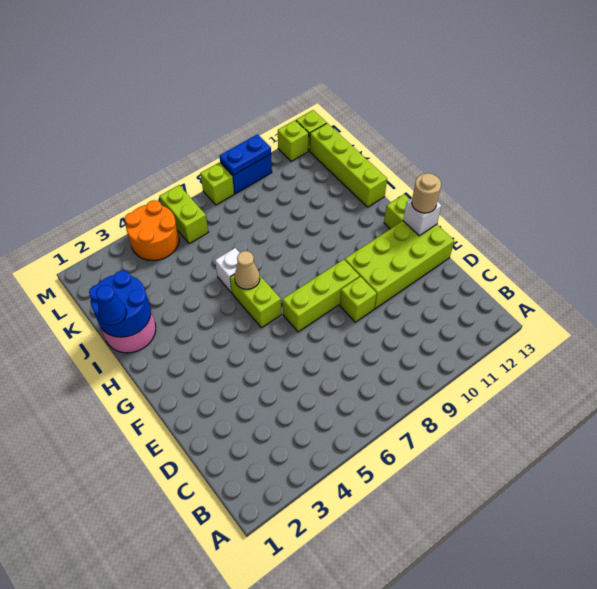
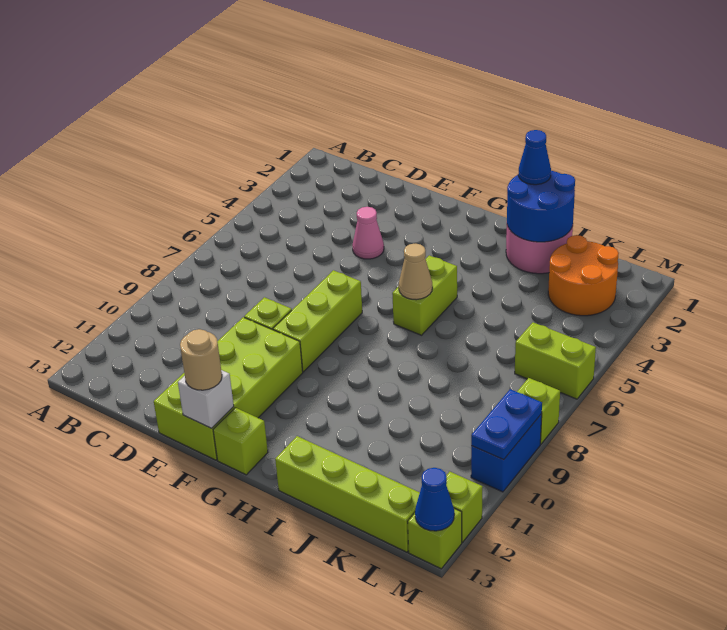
none -> pink cone E4 level 1
lime brick G6:H6 level 1 -> lime brick H5:H6 level 1
white brick I6 level 1 -> none
orange round brick L4:M5 level 1 -> orange round brick K2:L3 level 1
none -> blue cone M13 level 2

